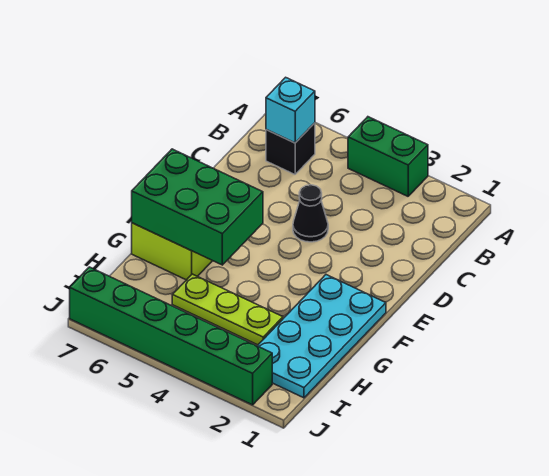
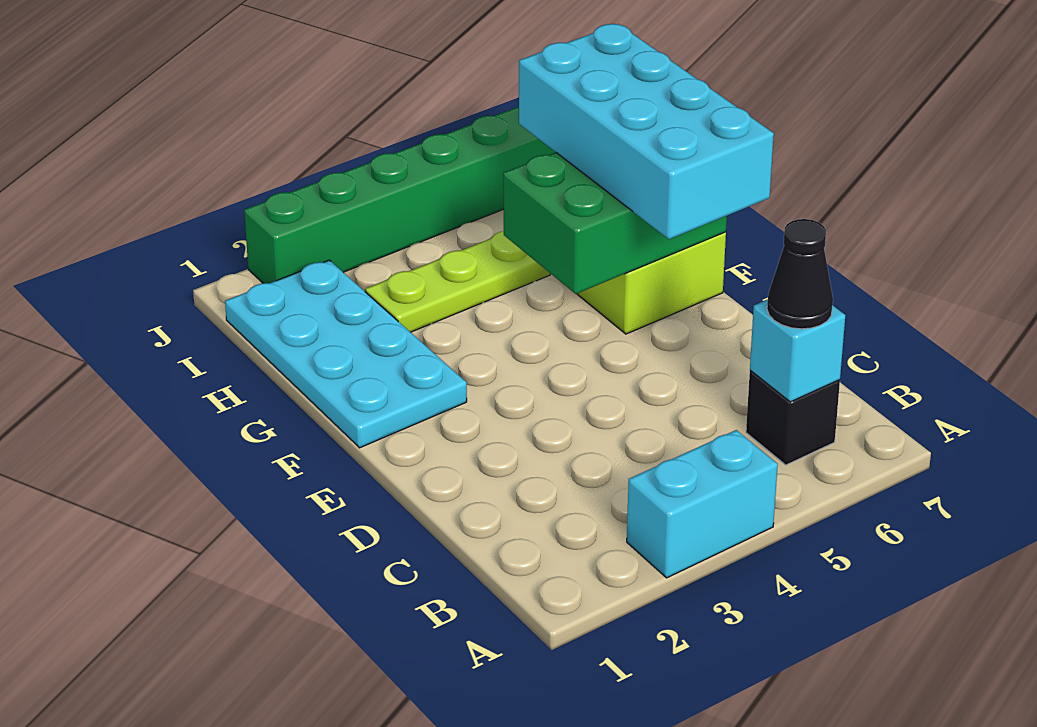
green brick A3:A4 level 1 -> cyan brick A3:A4 level 1
black cone D4 level 1 -> black cone B6 level 3
none -> cyan brick E6:H7 level 3

